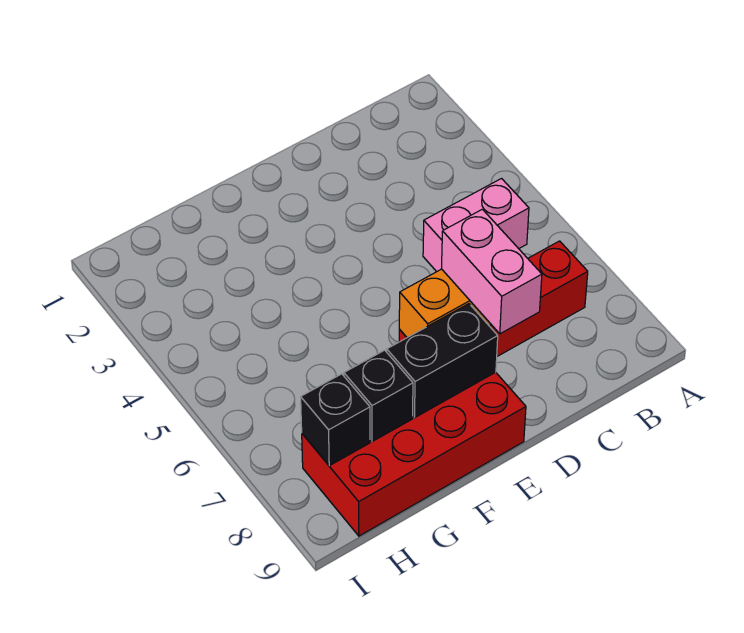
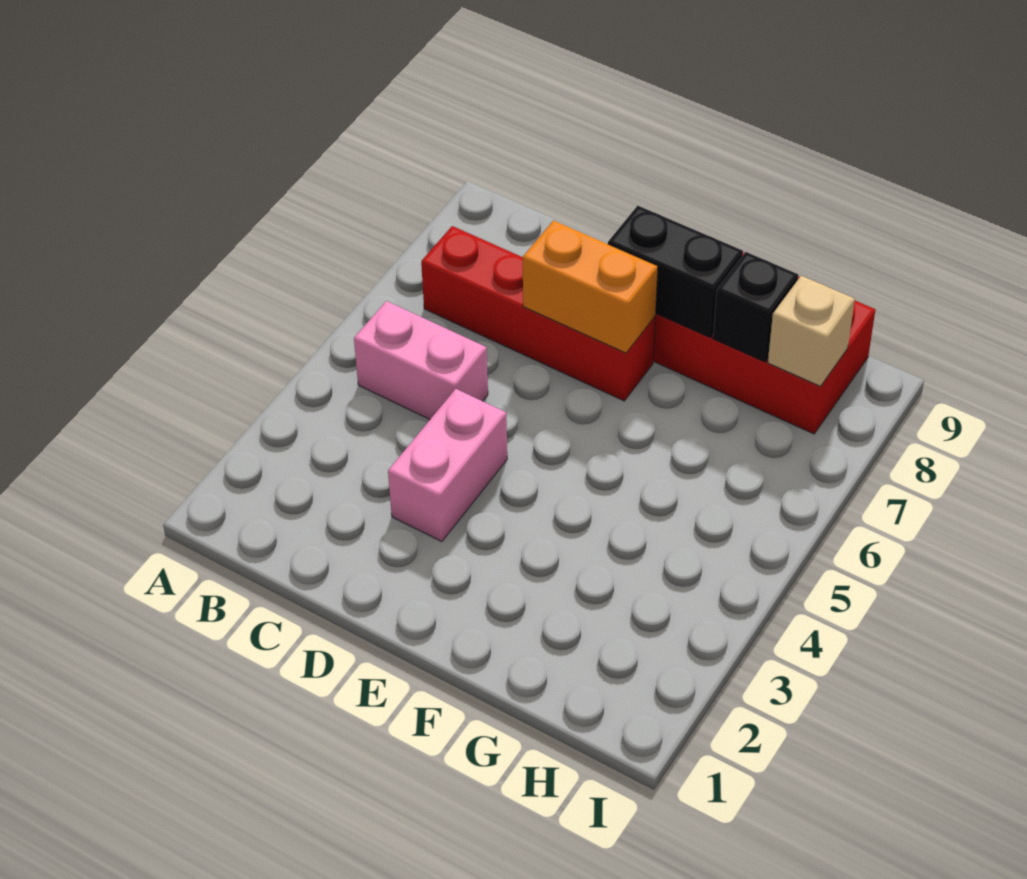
pink brick D7:D8 level 3 -> pink brick D3:D4 level 1
black brick H8 level 2 -> tan brick H8 level 2

